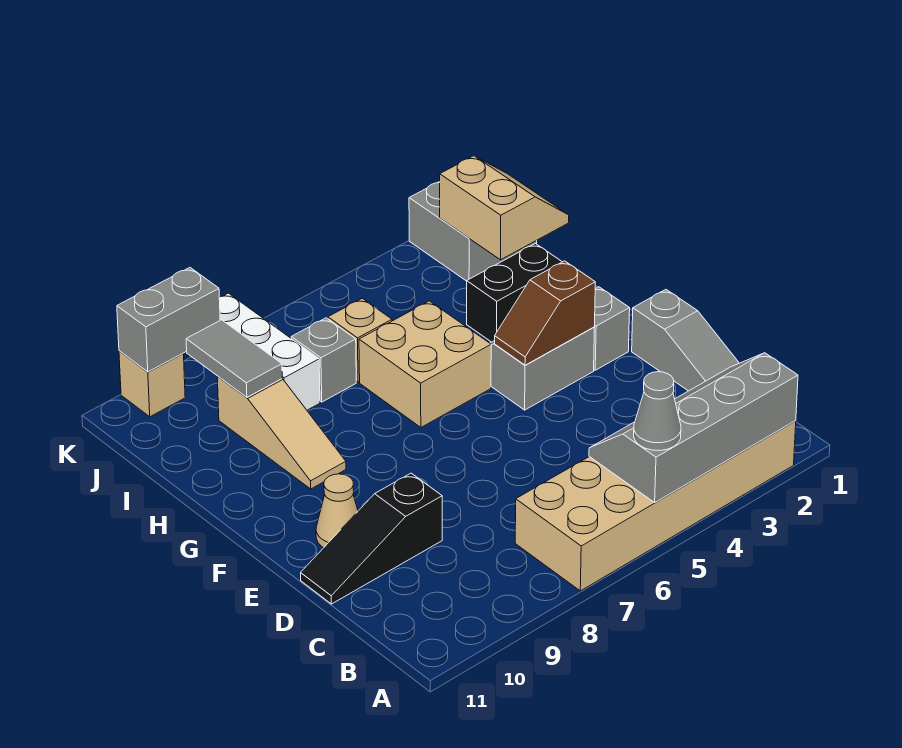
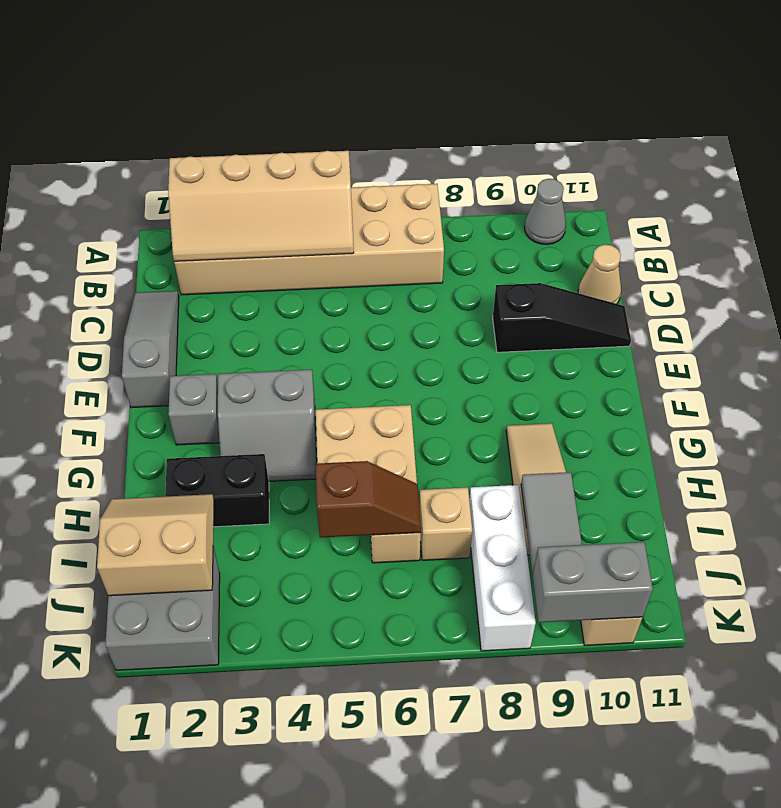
grey slope A2:B5 level 2 top A -> tan slope A2:B5 level 2 top A
grey cone A5 level 3 -> grey cone A10 level 1
tan cone E10 level 1 -> tan cone C11 level 1
brown slope F3:F4 level 2 top 3 -> brown slope I5:I6 level 2 top 5
tan slope I1:J2 level 2 top 2 -> tan slope I1:J2 level 2 top J
grey brick I7 level 1 -> tan brick I7 level 1

